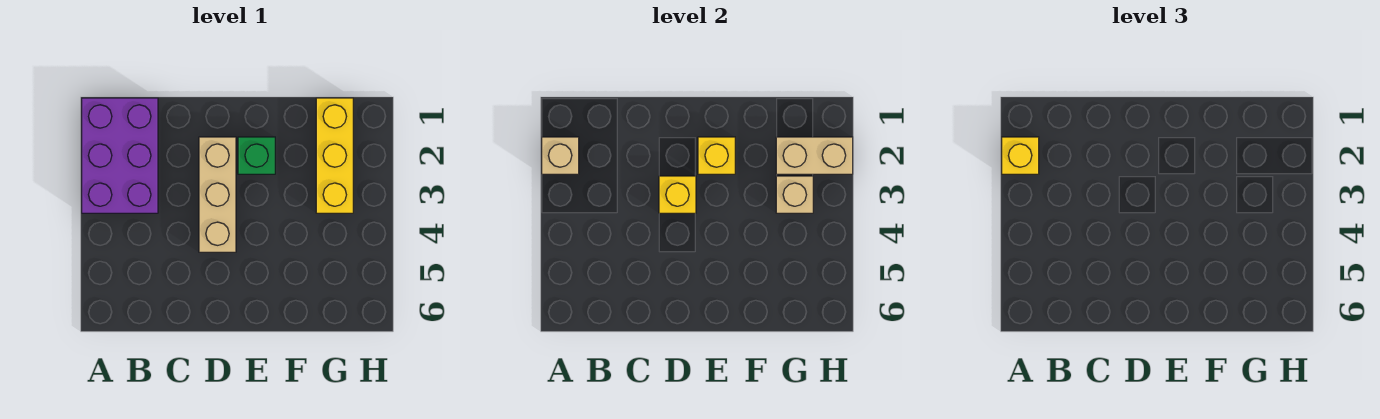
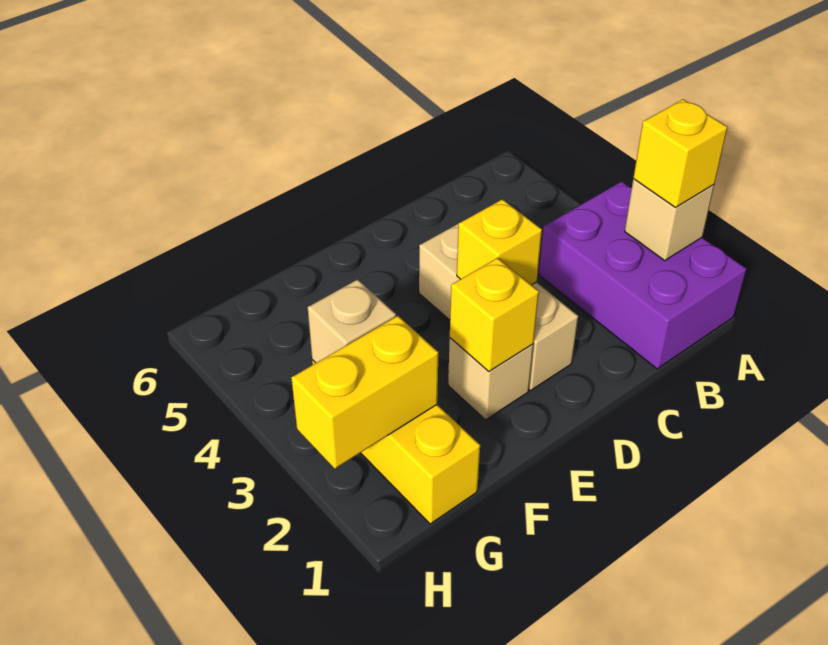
green brick E2 level 1 -> tan brick E2 level 1
tan brick G2:H2 level 2 -> yellow brick G2:H2 level 2

